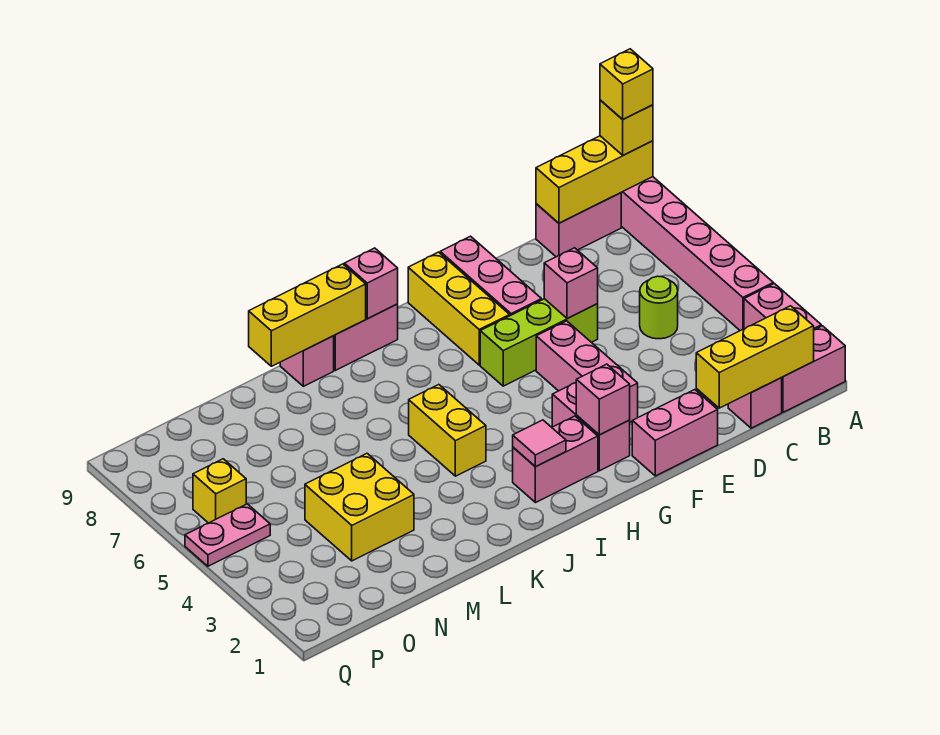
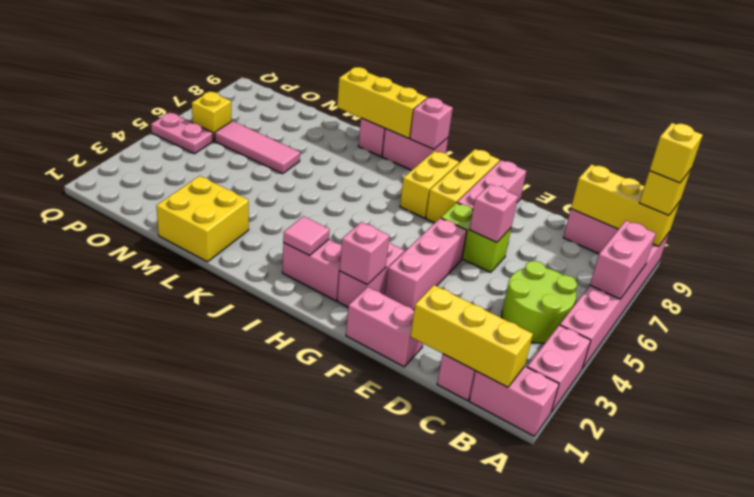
none -> pink brick A6:A7 level 2
lime round brick C5 level 1 -> lime round brick B4:C5 level 1
lime brick E6:G6 level 1 -> lime brick E6:F6 level 1
yellow brick J4:J5 level 1 -> yellow brick H7:H8 level 1
yellow brick M3:N4 level 1 -> yellow brick L1:M2 level 1
none -> pink tile M6:O6 level 1

